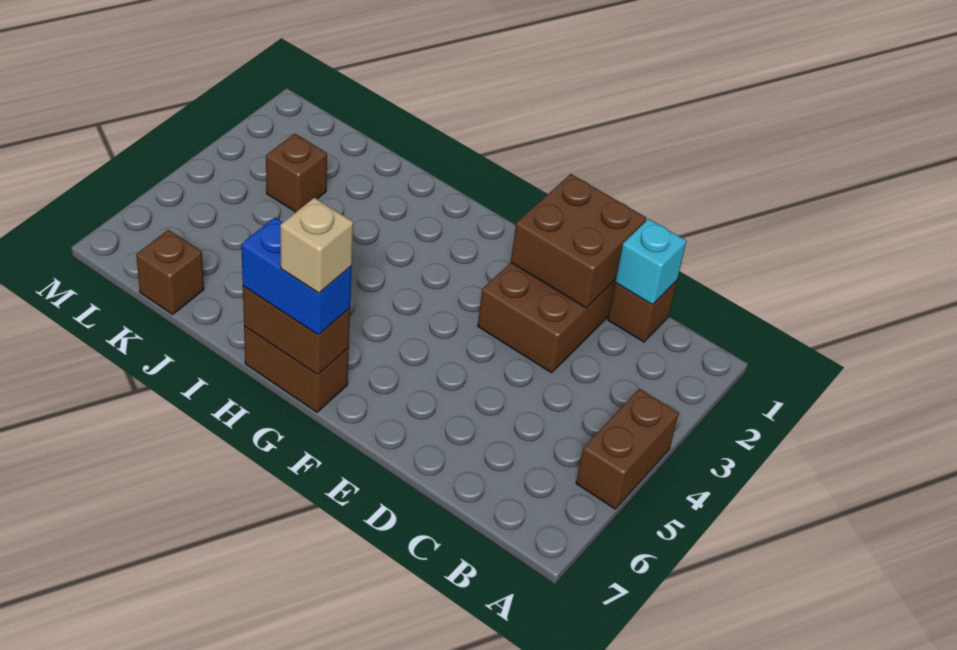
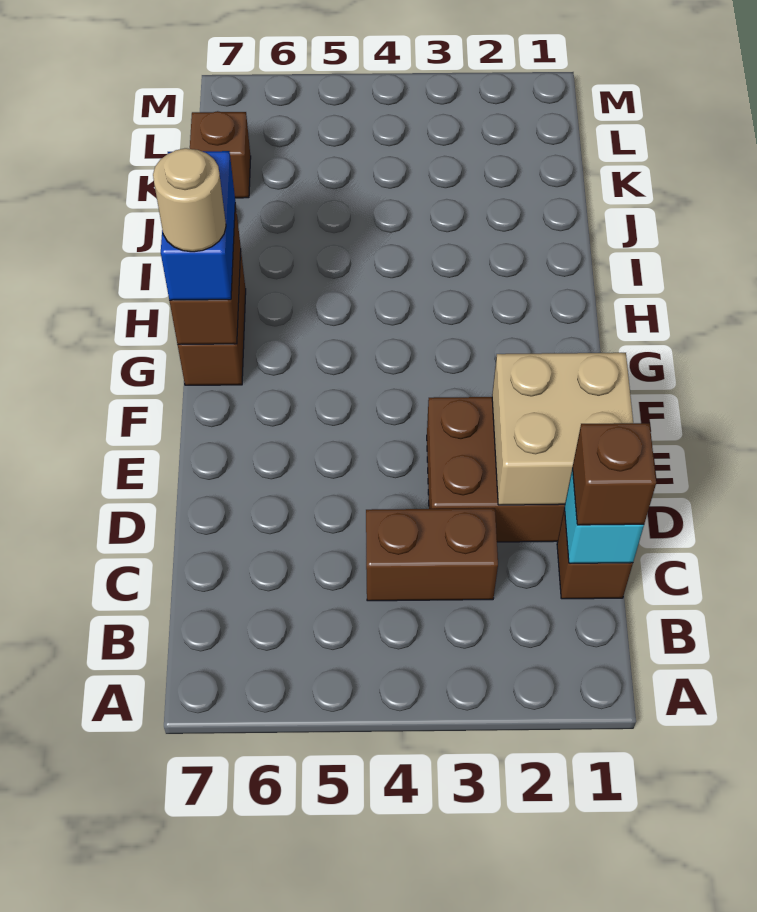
brown brick A4:A5 level 1 -> brown brick C3:C4 level 1
brown brick D1:E2 level 2 -> tan brick D1:E2 level 2
tan brick G7 level 4 -> tan round brick G7 level 4
brown brick K3 level 1 -> brown brick C1 level 3

